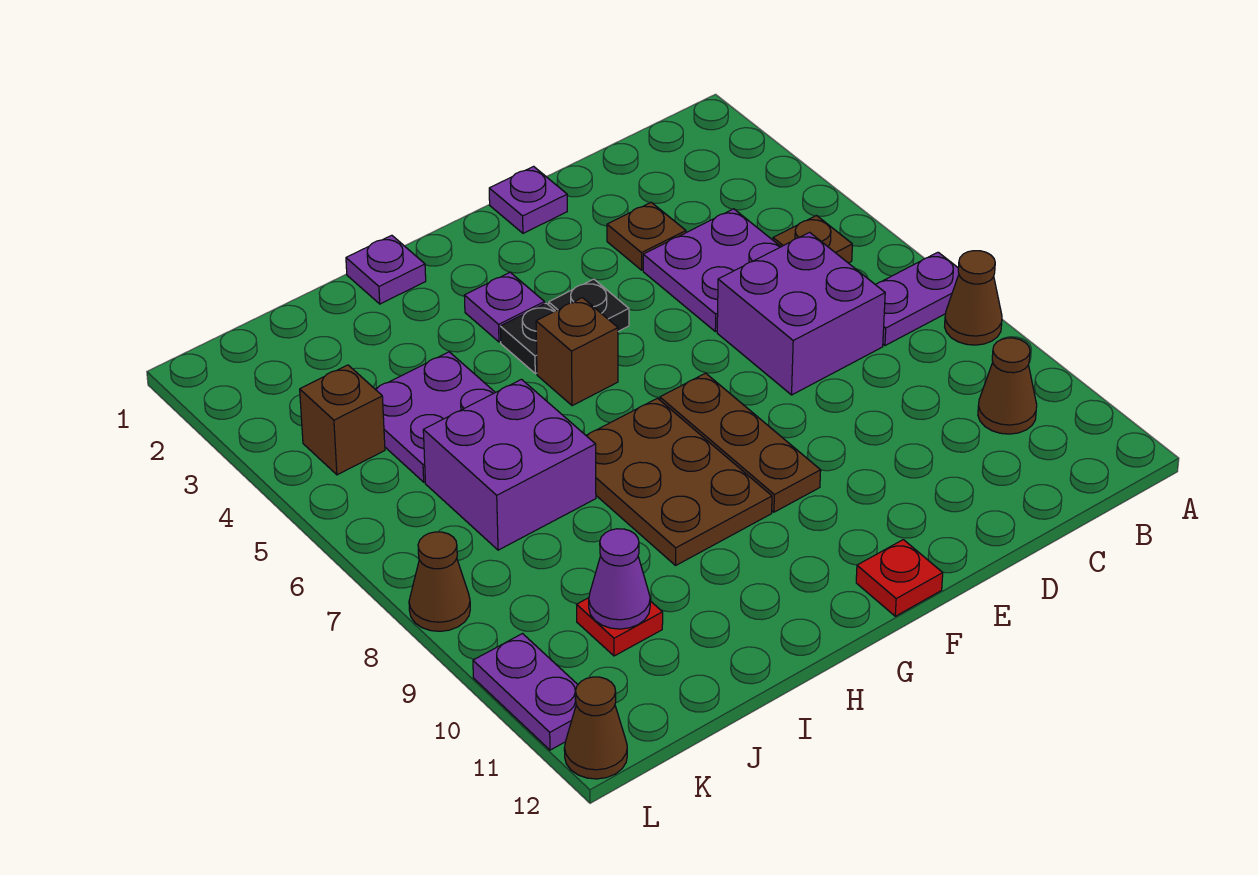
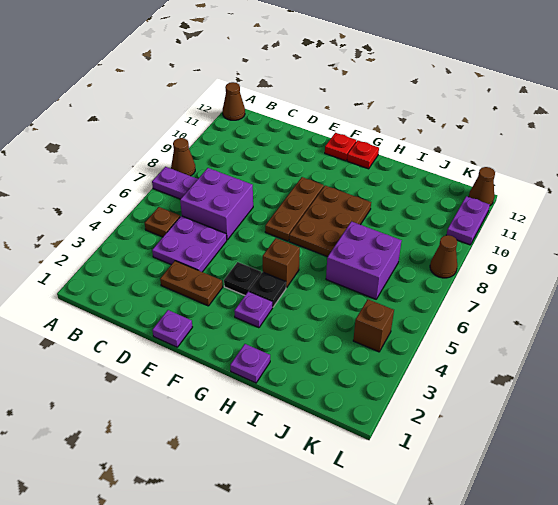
brown cone B10 level 1 -> brown cone A12 level 1
brown plate D3 level 1 -> brown plate D3:E3 level 1
purple plate I4:J5 level 1 -> none
red plate J10 level 1 -> red plate G12 level 1
purple cone J10 level 2 -> none

